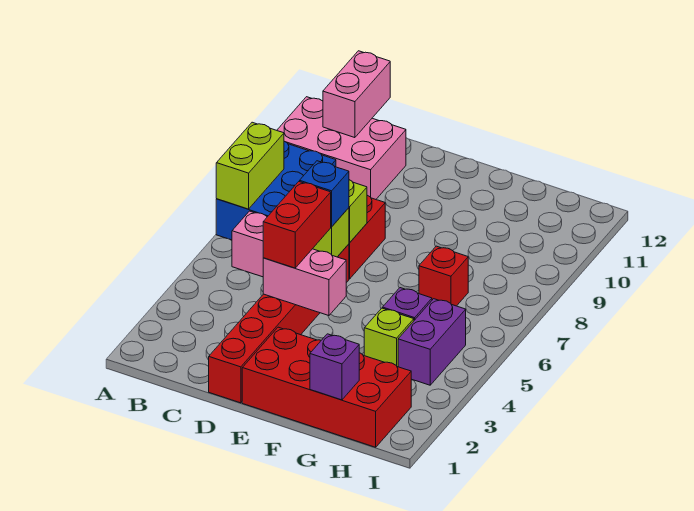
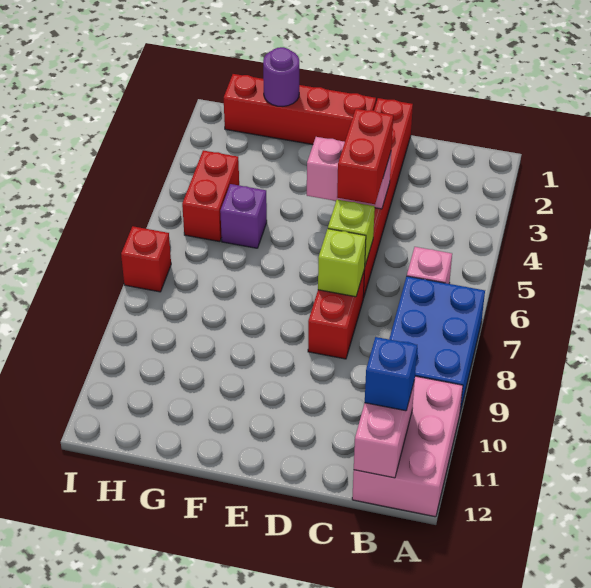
lime brick A7:A8 level 2 -> none
pink brick A10:C11 level 1 -> pink brick A10:B12 level 1
blue brick D6 level 3 -> blue brick B11 level 3
red brick E1:H2 level 1 -> red brick E1:H1 level 1
purple brick G1 level 2 -> purple round brick G1 level 2
lime brick G4 level 1 -> none
red brick G7 level 1 -> red brick I7 level 1
purple brick H4:H5 level 1 -> red brick H4:H5 level 1

